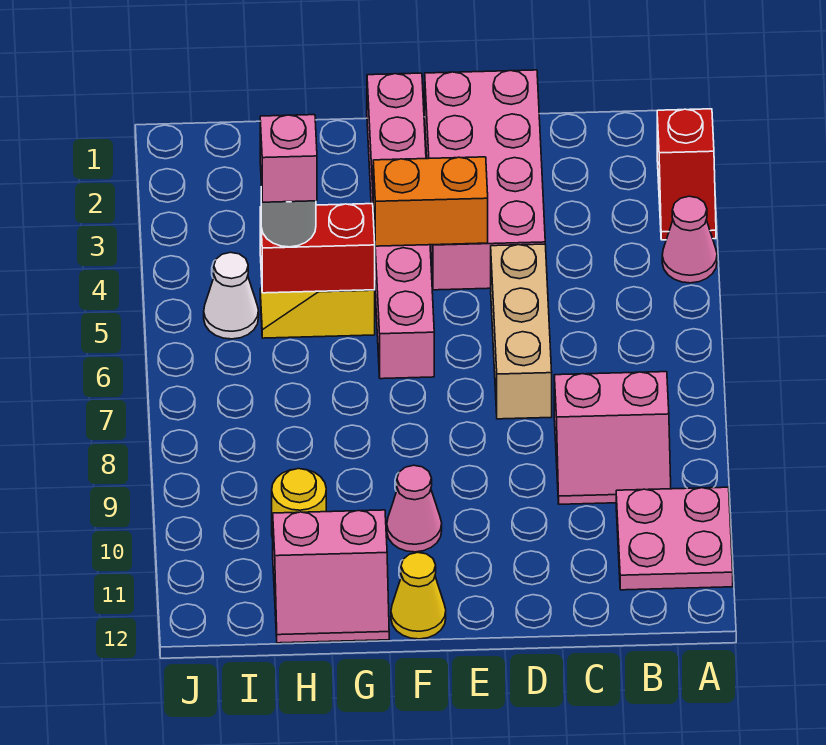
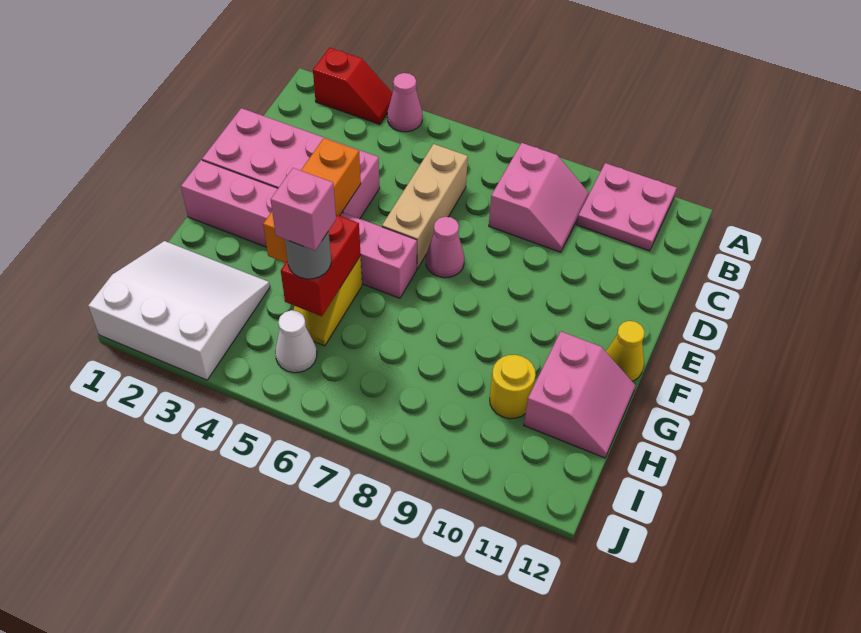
tan brick D5:D7 level 1 -> tan brick C6:E6 level 1
orange brick E4:F4 level 2 -> orange brick E4:G4 level 2
pink cone F10 level 1 -> pink cone E7 level 1
none -> white slope H1:J3 level 1 top J

